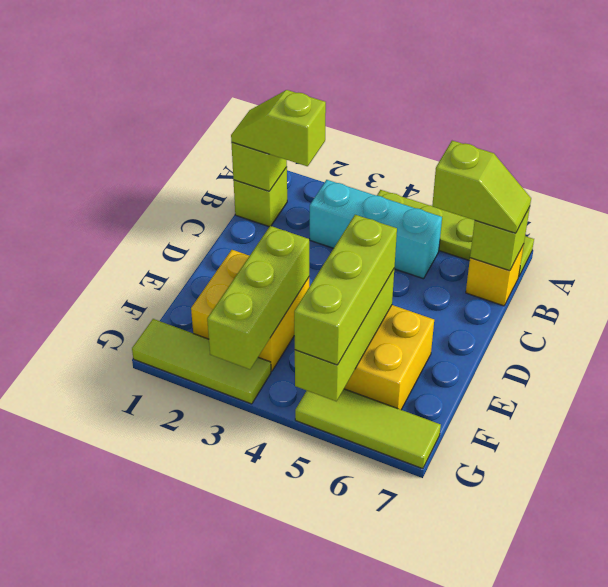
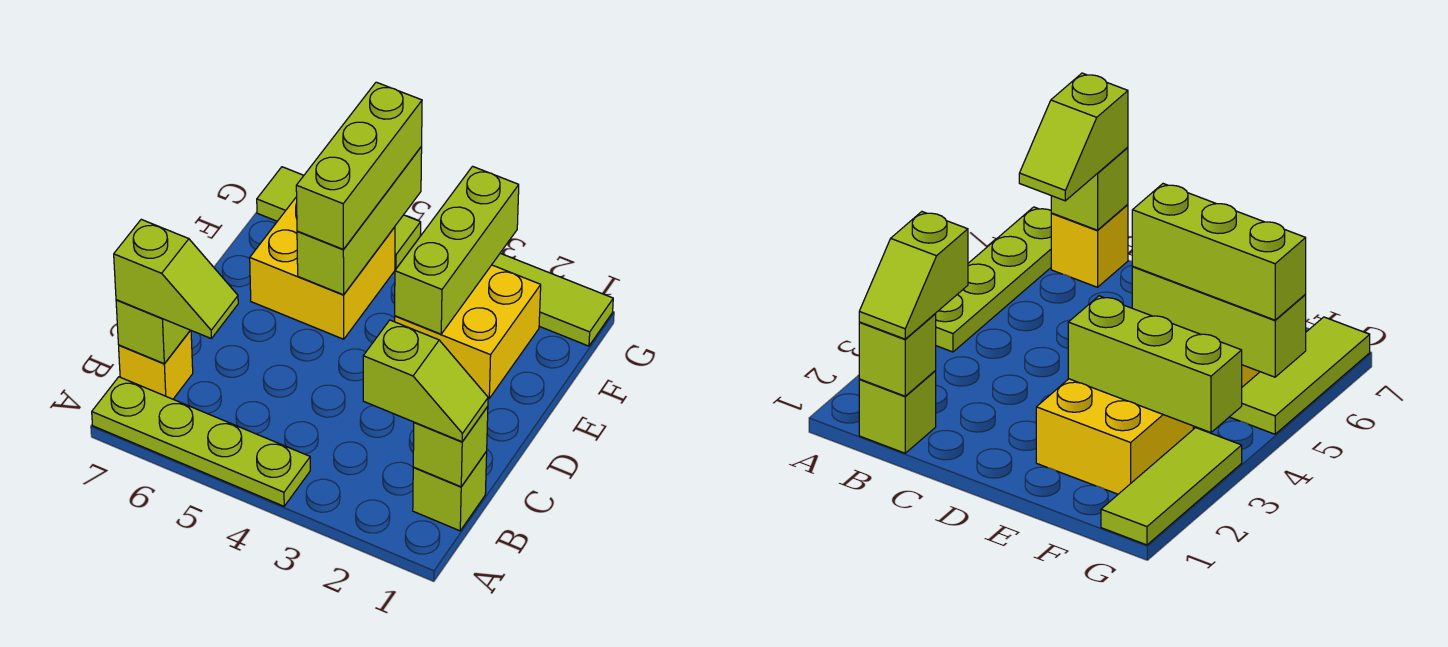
cyan brick B3:B5 level 1 -> none
lime slope B6:B7 level 3 top 6 -> lime slope B6:B7 level 3 top 7

